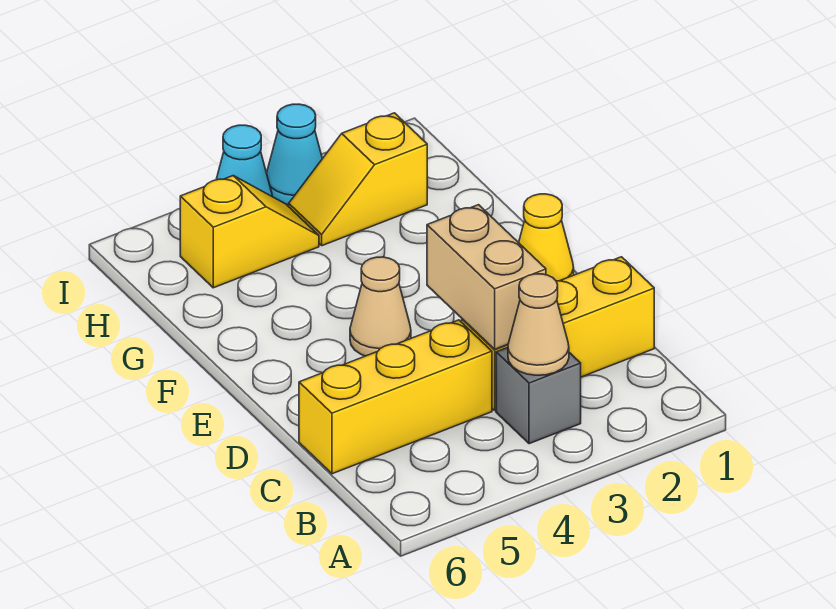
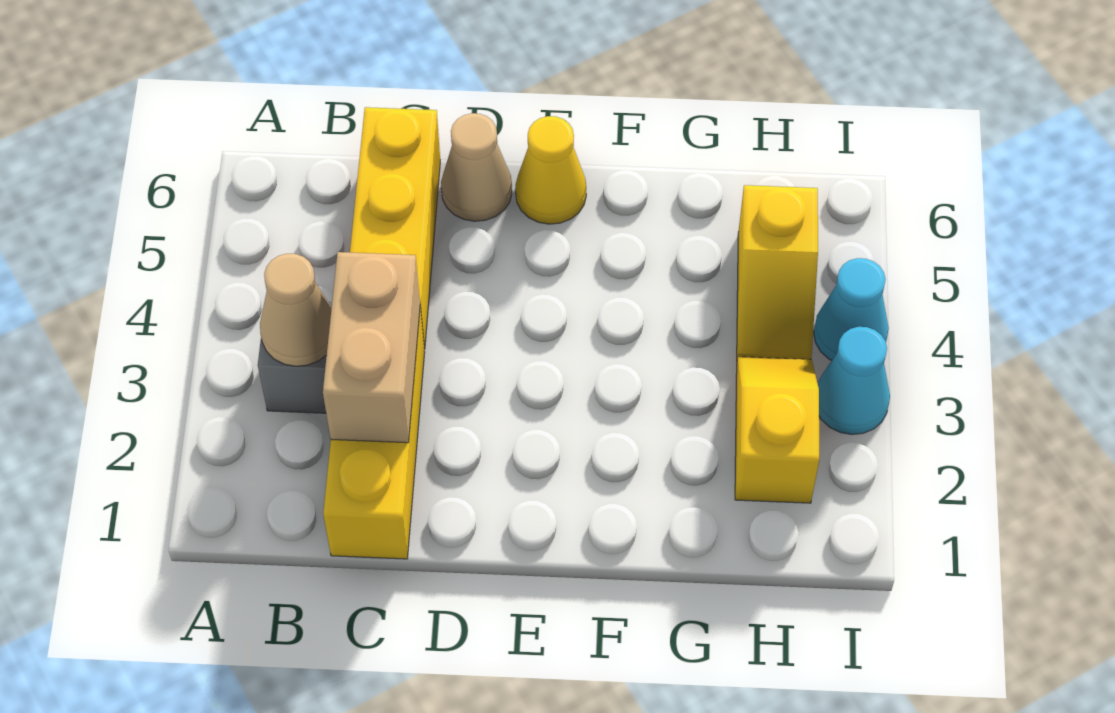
tan brick C3:D3 level 2 -> tan brick C2:C3 level 2
yellow cone E1 level 1 -> yellow cone E6 level 1
tan cone E4 level 1 -> tan cone D6 level 1

